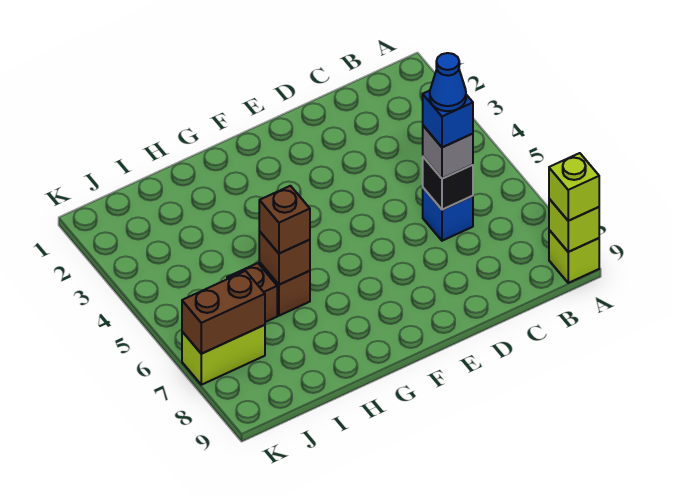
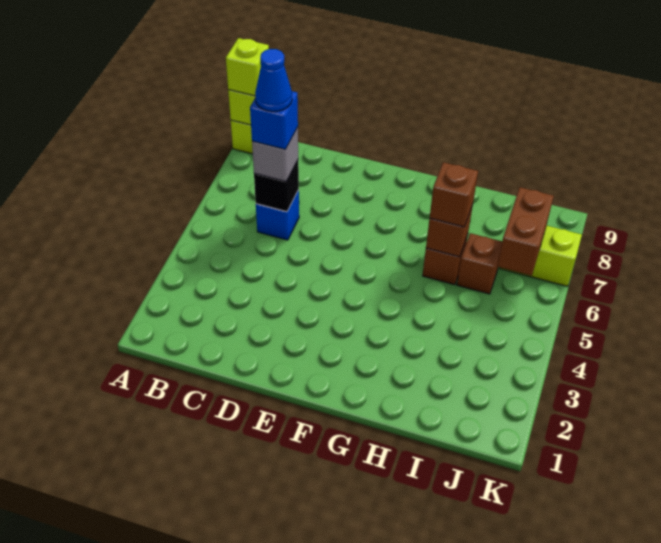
brown brick J7:K7 level 2 -> brown brick J6:J7 level 2

